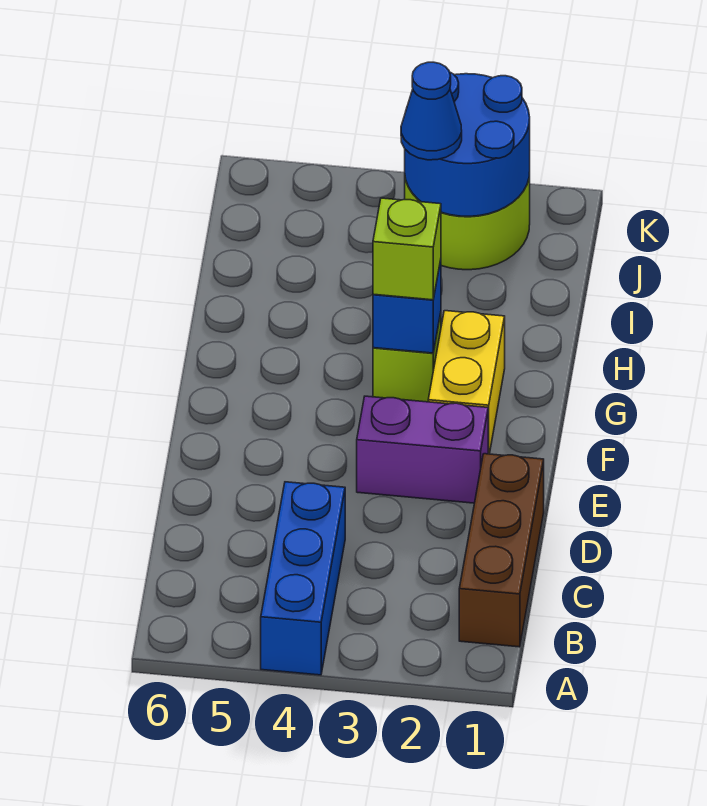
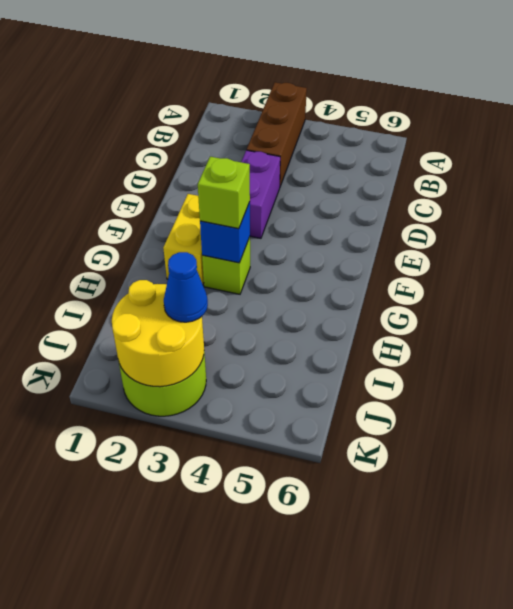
blue brick A4:C4 level 1 -> none
brown brick B1:D1 level 1 -> brown brick A3:C3 level 1
purple brick E2:E3 level 1 -> purple brick D3:E3 level 1
blue round brick J2:K3 level 2 -> yellow round brick J2:K3 level 2

